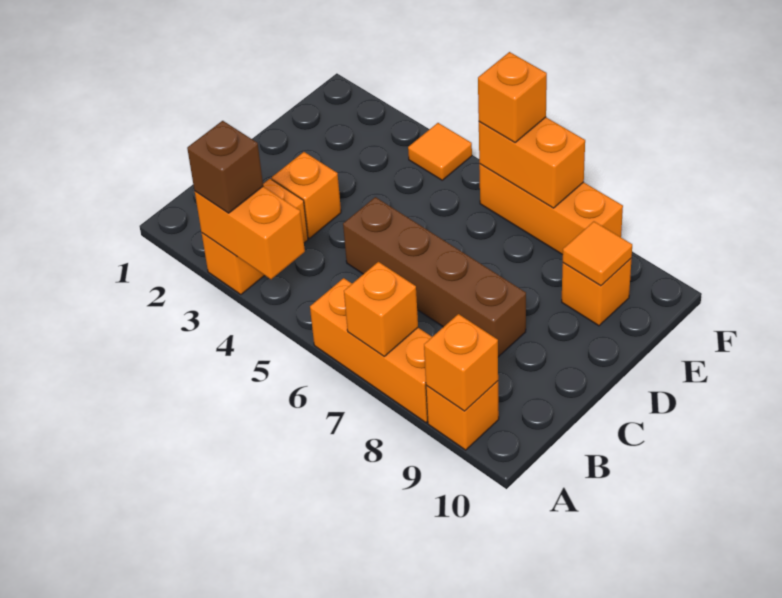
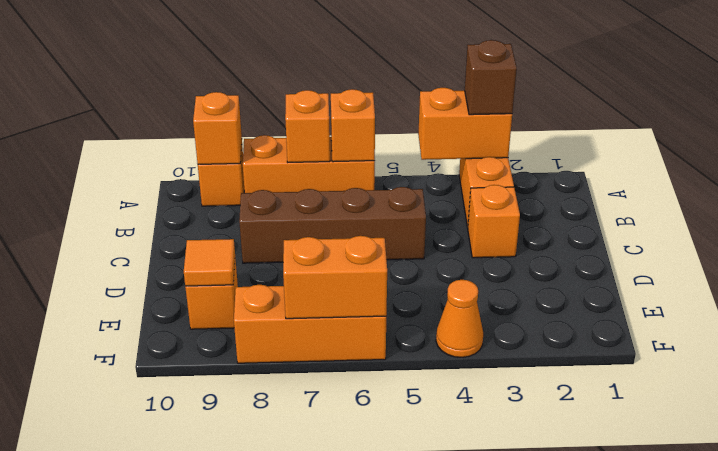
orange tile F4 level 1 -> orange cone F4 level 1
orange brick F6 level 3 -> orange brick A6 level 2

